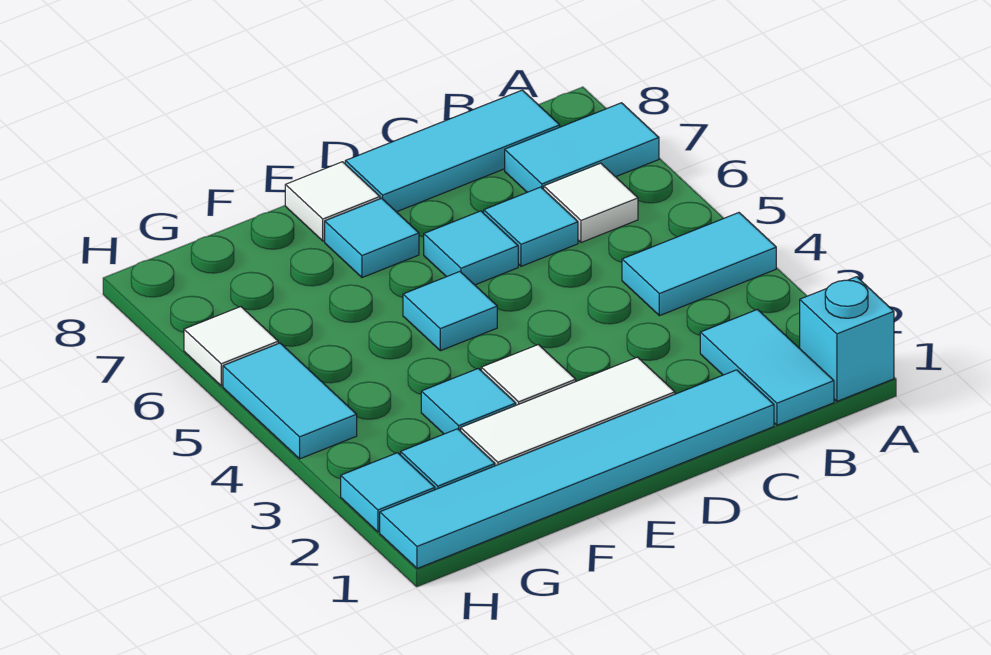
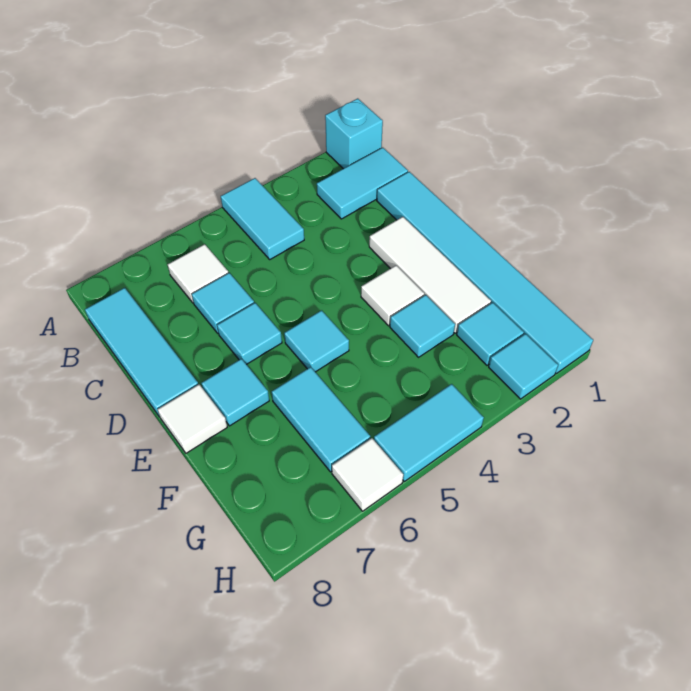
cyan tile A7:B7 level 1 -> cyan tile F6:G6 level 1

